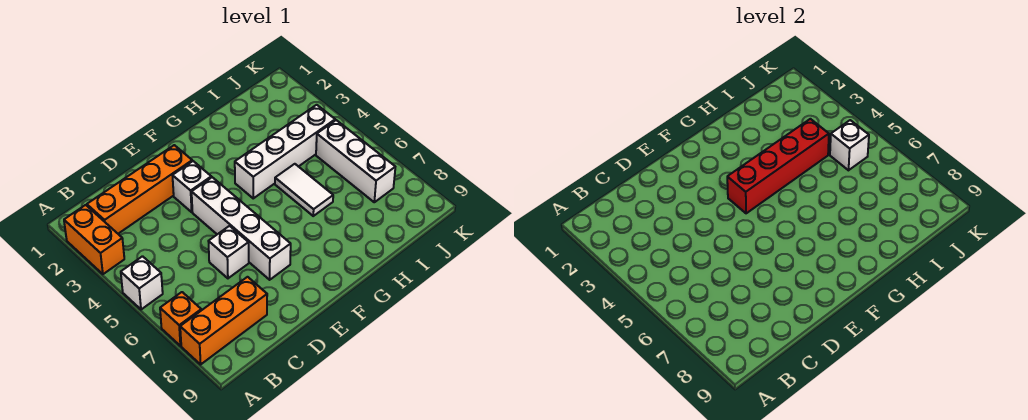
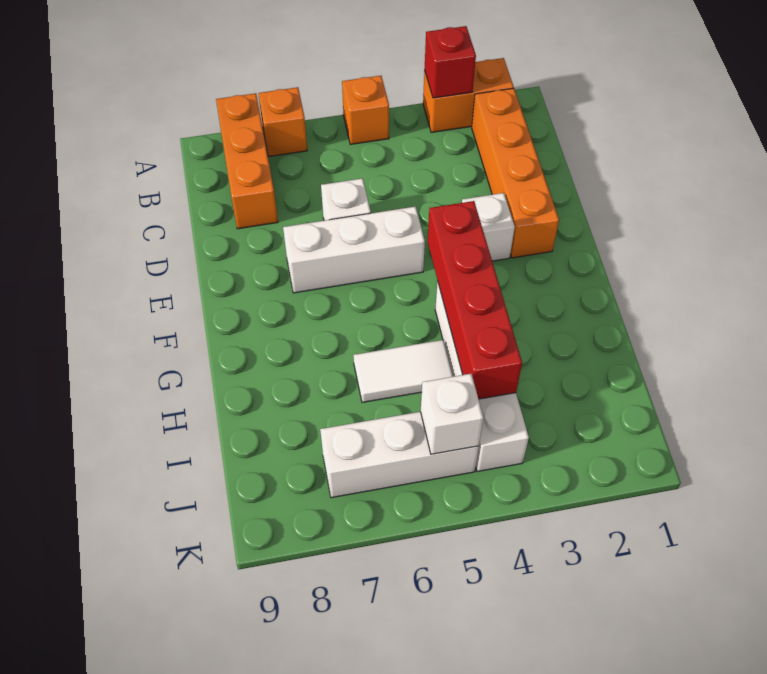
none -> red brick A3 level 2
white brick A5 level 1 -> orange brick A5 level 1
white brick E4:E7 level 1 -> white brick E5:E7 level 1

